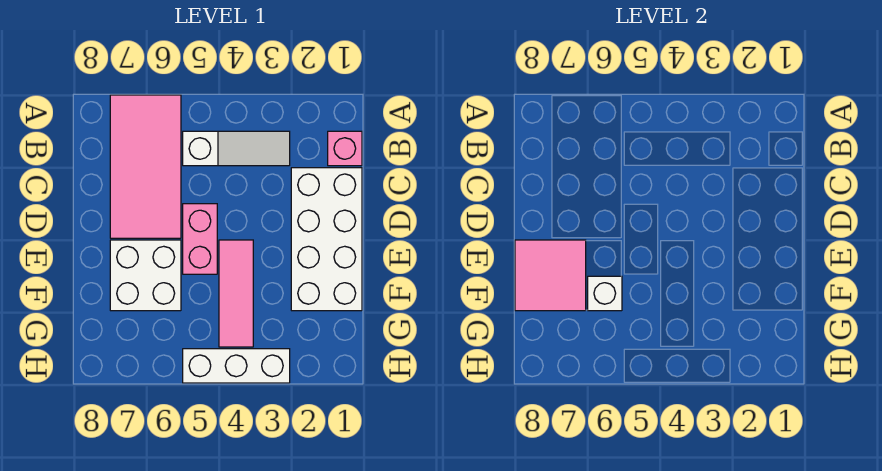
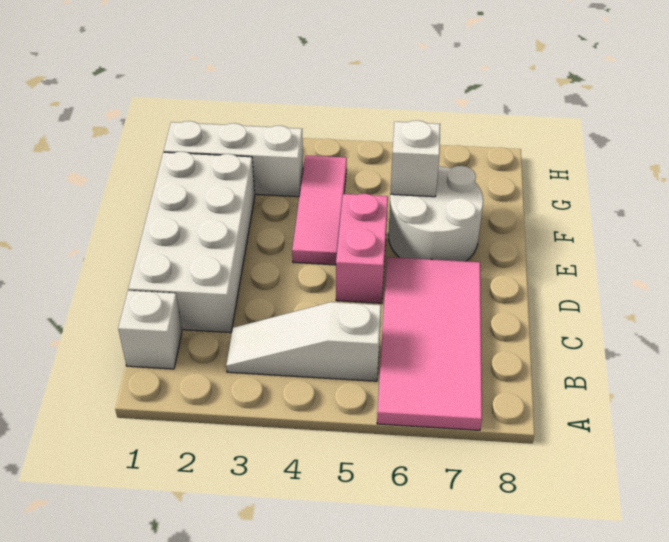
pink brick B1 level 1 -> white brick B1 level 1
white brick E6:F7 level 1 -> white round brick E6:F7 level 1
pink tile E7:F8 level 2 -> none
white brick H3:H5 level 1 -> white brick G1:G3 level 1

